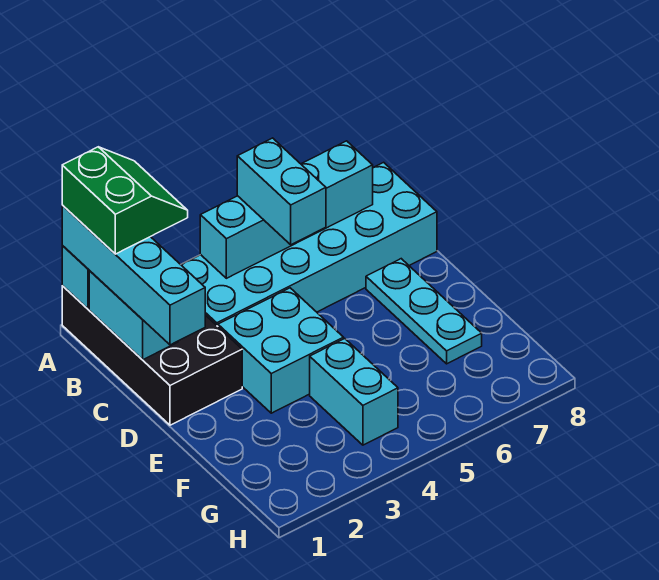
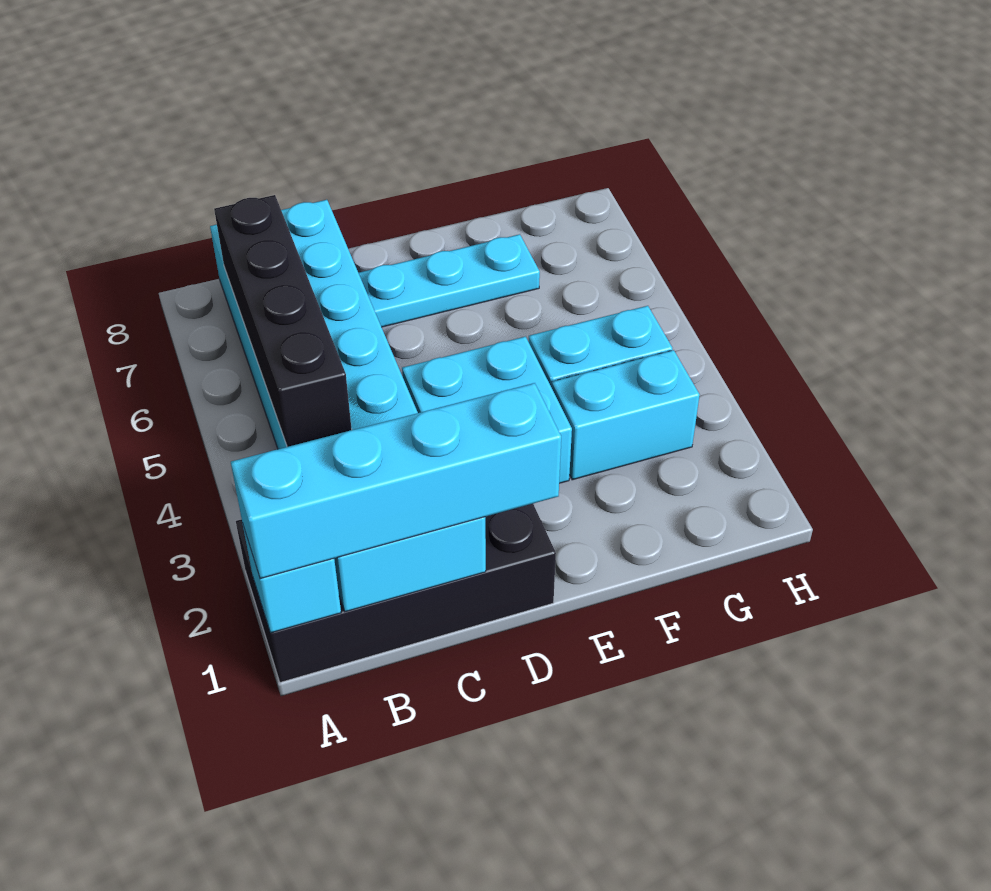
green slope A1:B2 level 4 top 1 -> none
cyan brick B4:B7 level 2 -> black brick B4:B7 level 2
cyan brick B5:C5 level 3 -> cyan brick F3:G3 level 1

